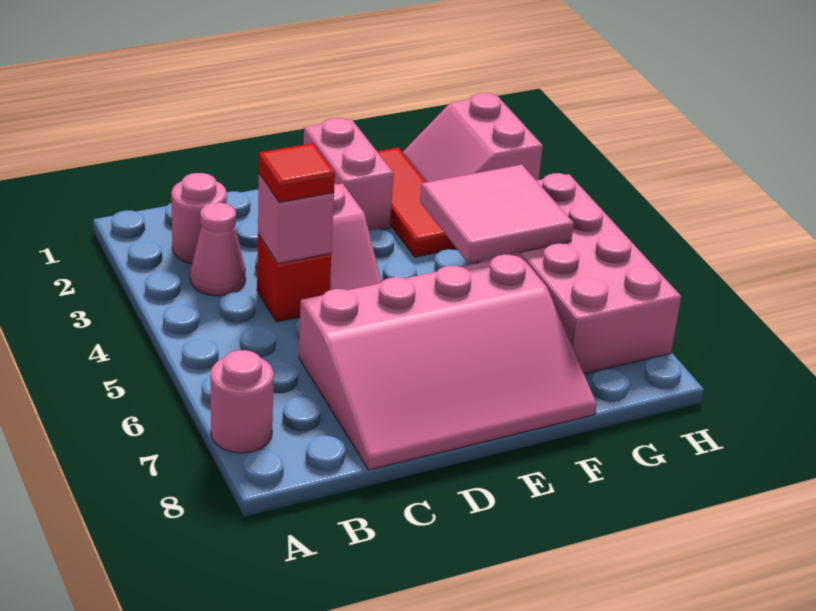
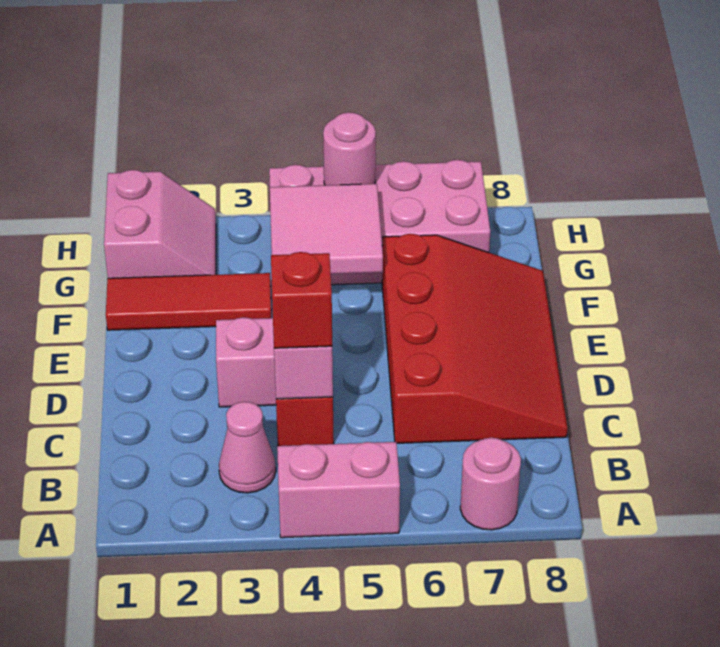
pink round brick B2 level 1 -> pink round brick H5 level 2
red tile C4 level 3 -> red brick C4 level 3
pink slope C6:F8 level 1 top 6 -> red slope C6:F8 level 1 top 6
pink brick E1:E2 level 1 -> pink brick A4:A5 level 1
pink slope G1:H2 level 1 top H -> pink slope G1:H2 level 1 top 1

